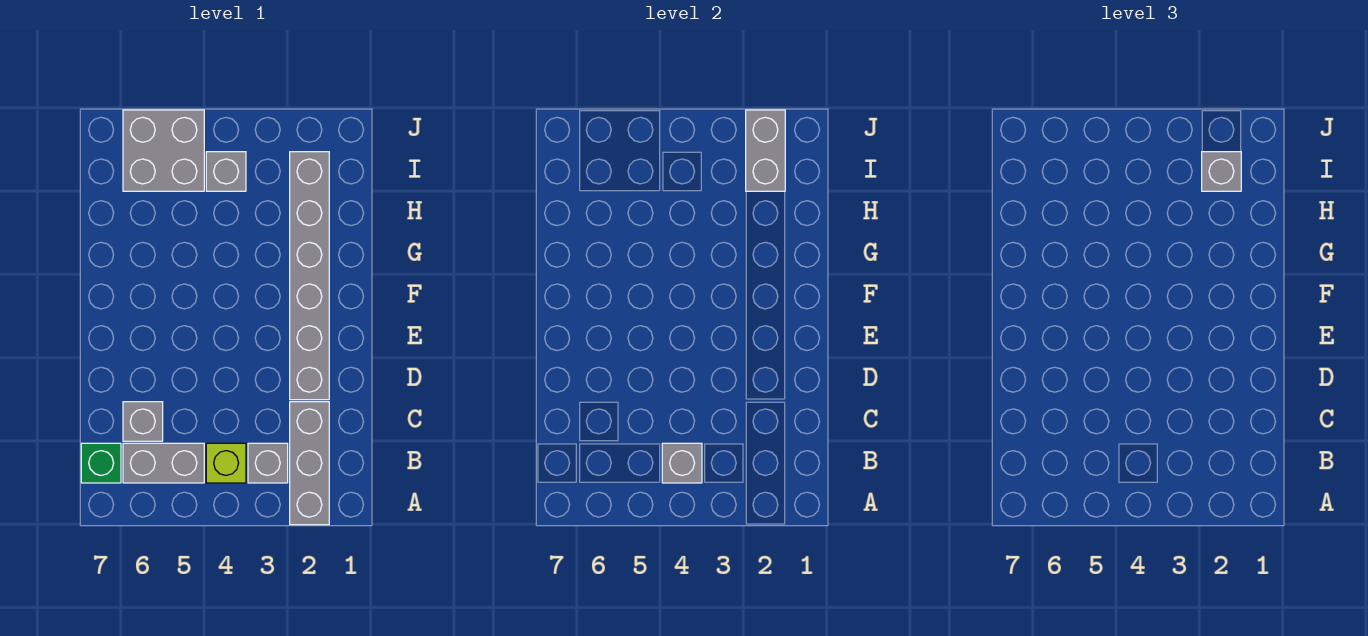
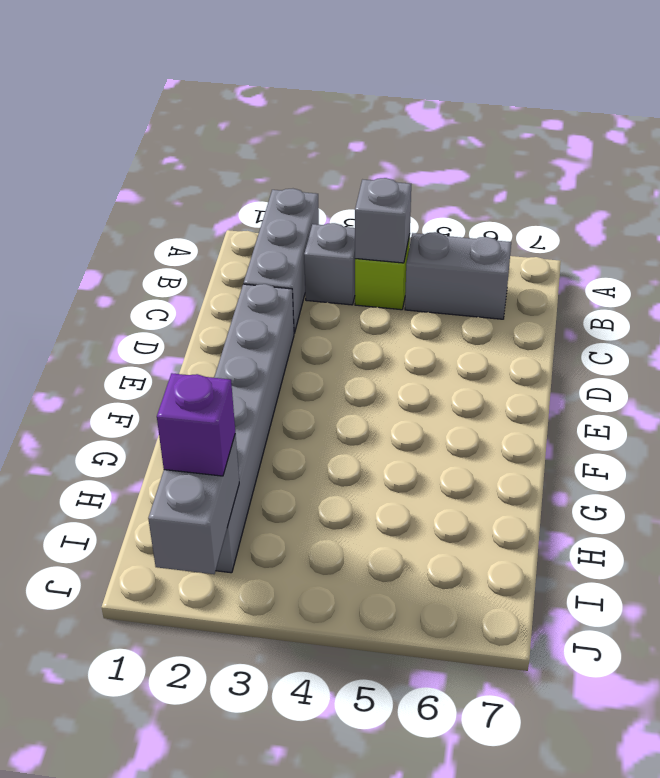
green brick B7 level 1 -> none
grey brick C6 level 1 -> none
grey brick I2 level 3 -> purple brick I2 level 3
grey brick I4 level 1 -> none
grey brick I5:J6 level 1 -> none

